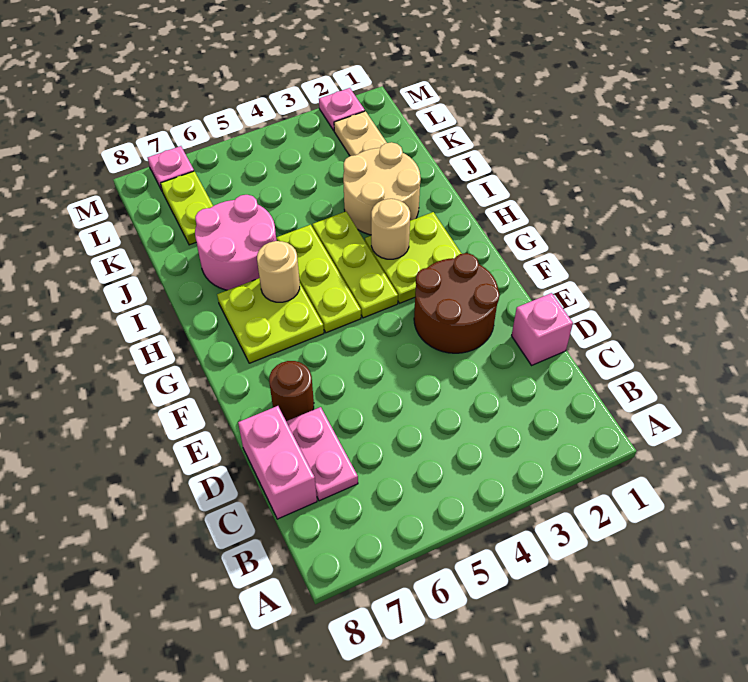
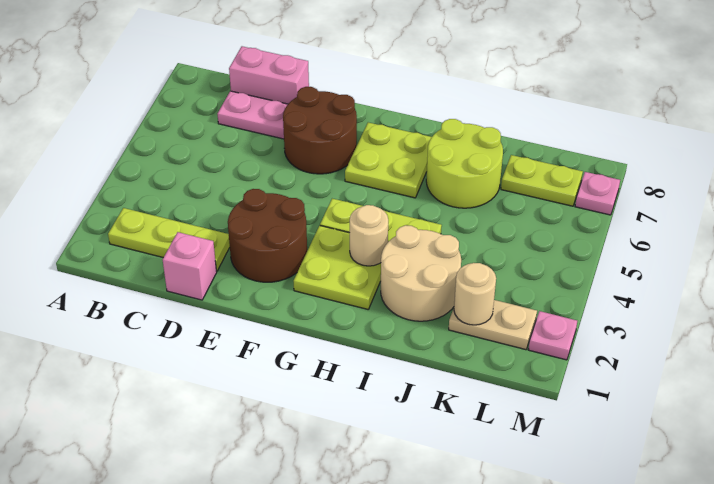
brown round brick E7 level 1 -> brown round brick E6:F7 level 1
lime plate G5:I5 level 1 -> lime plate B2:D2 level 1
tan round brick H6 level 2 -> tan round brick K2 level 2
pink round brick I6:J7 level 1 -> lime round brick I6:J7 level 1

